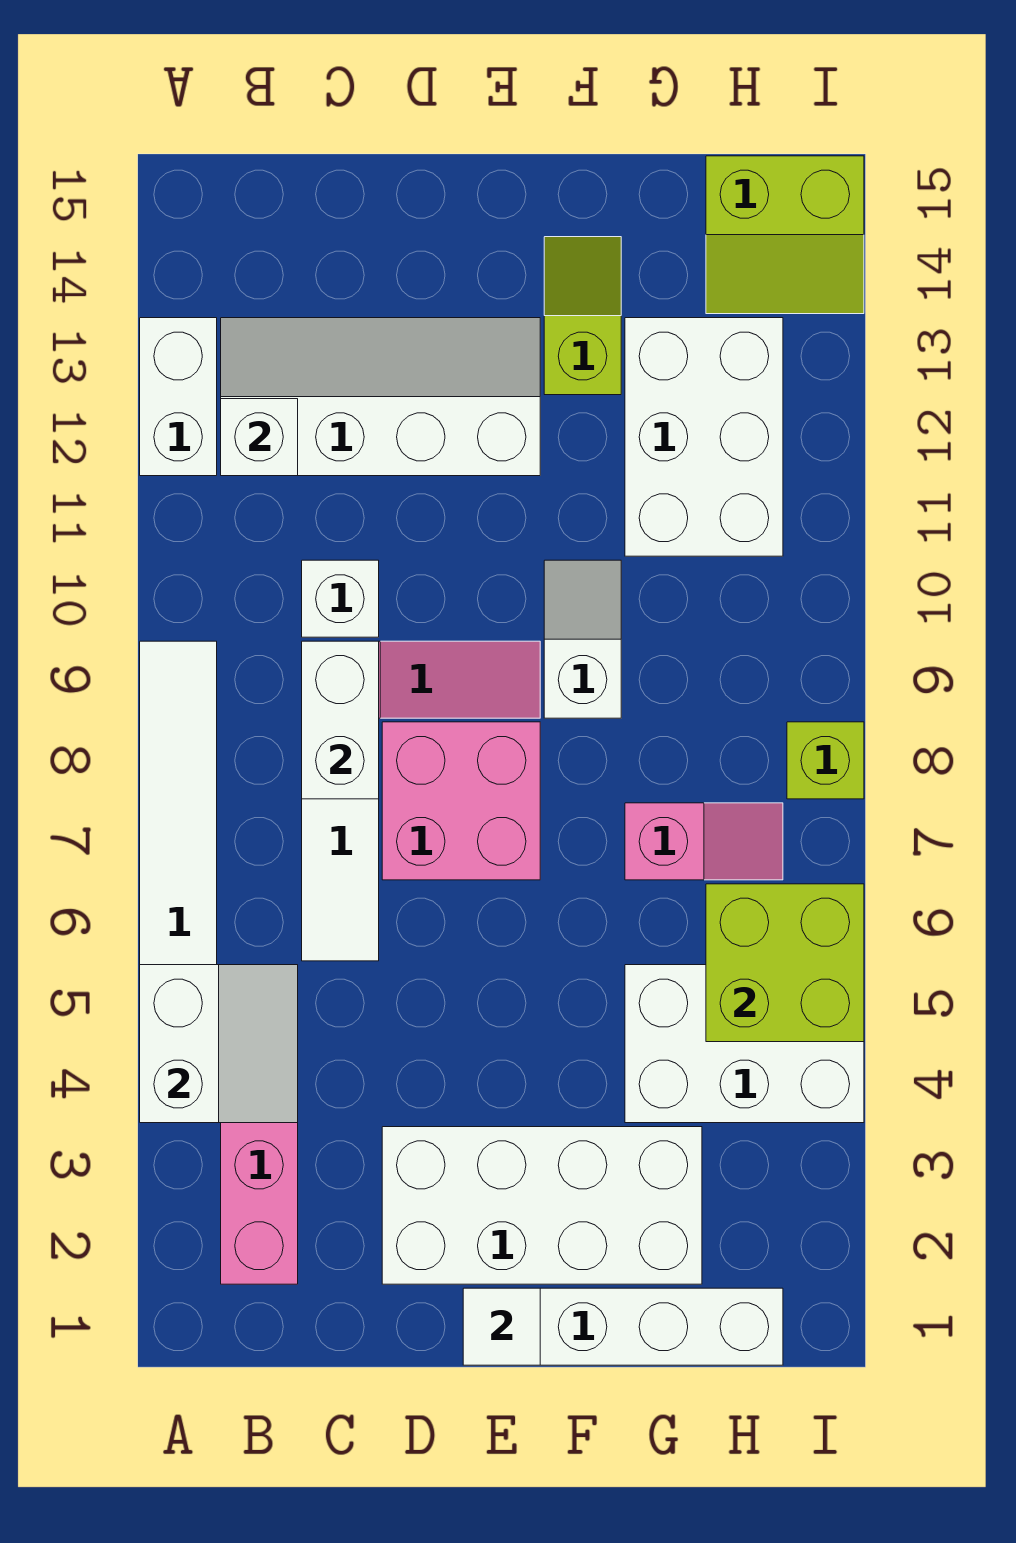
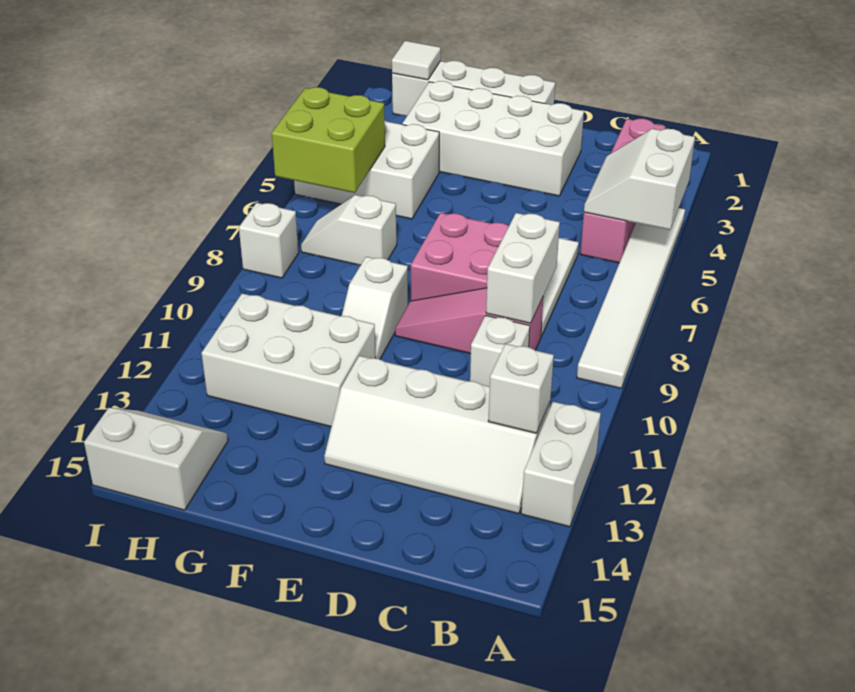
white tile E1 level 2 -> white tile H1 level 2
lime slope F13:F14 level 1 top 13 -> none
pink slope G7:H7 level 1 top G -> white slope G7:H7 level 1 top G
white brick G11:H13 level 1 -> white brick F11:H12 level 1
lime slope H14:I15 level 1 top 15 -> white slope H14:I15 level 1 top 15
lime brick I8 level 1 -> white brick I8 level 1

